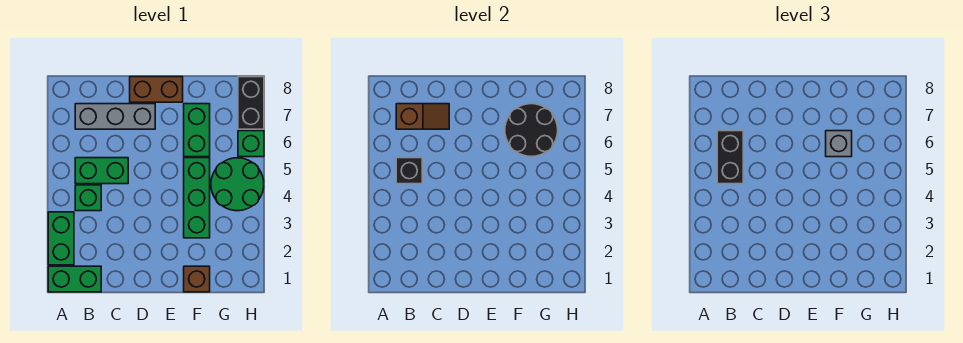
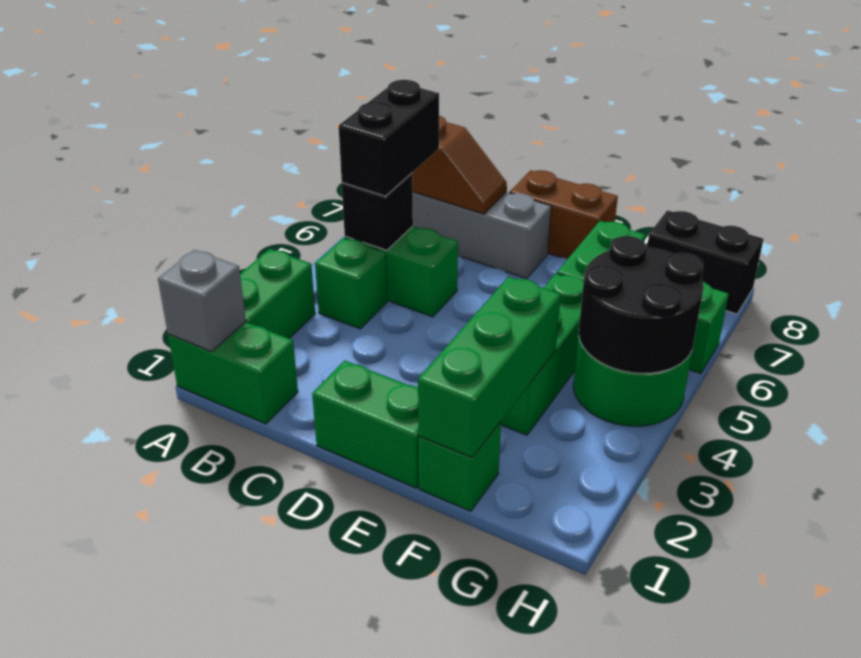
none -> green brick D1:E1 level 1
brown brick F1 level 1 -> green brick F1 level 1
none -> green brick F1:F3 level 2
black round brick F6:G7 level 2 -> black round brick G4:H5 level 2
grey brick F6 level 3 -> grey brick A1 level 2
black brick H7:H8 level 1 -> black brick G8:H8 level 1

